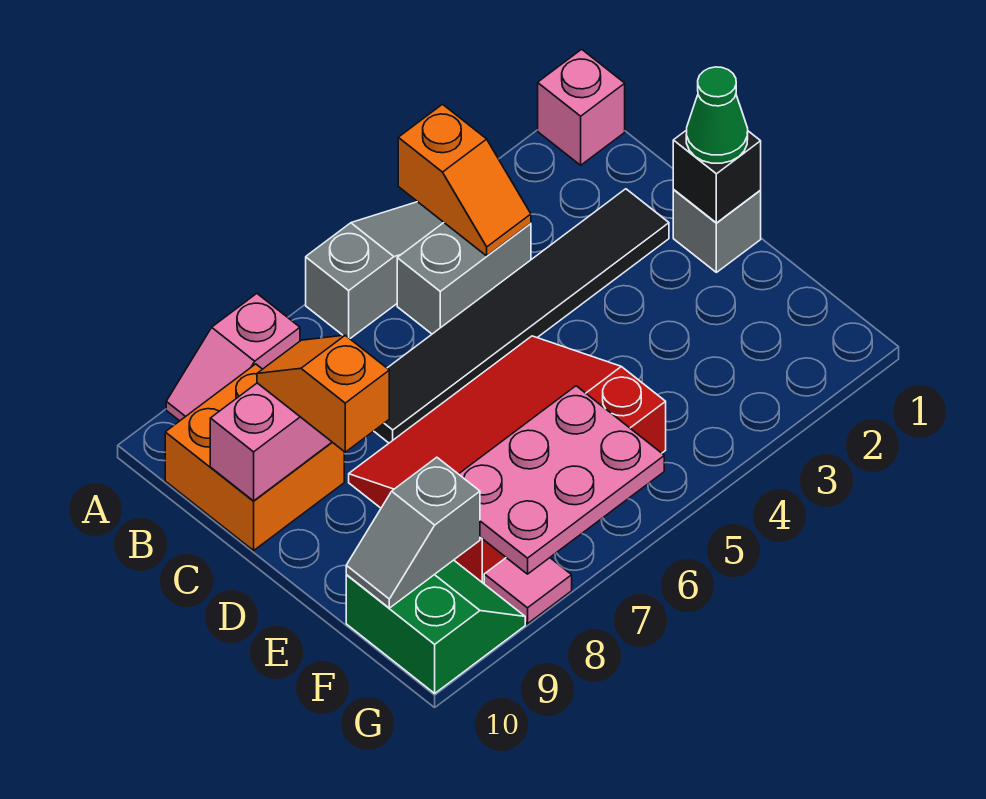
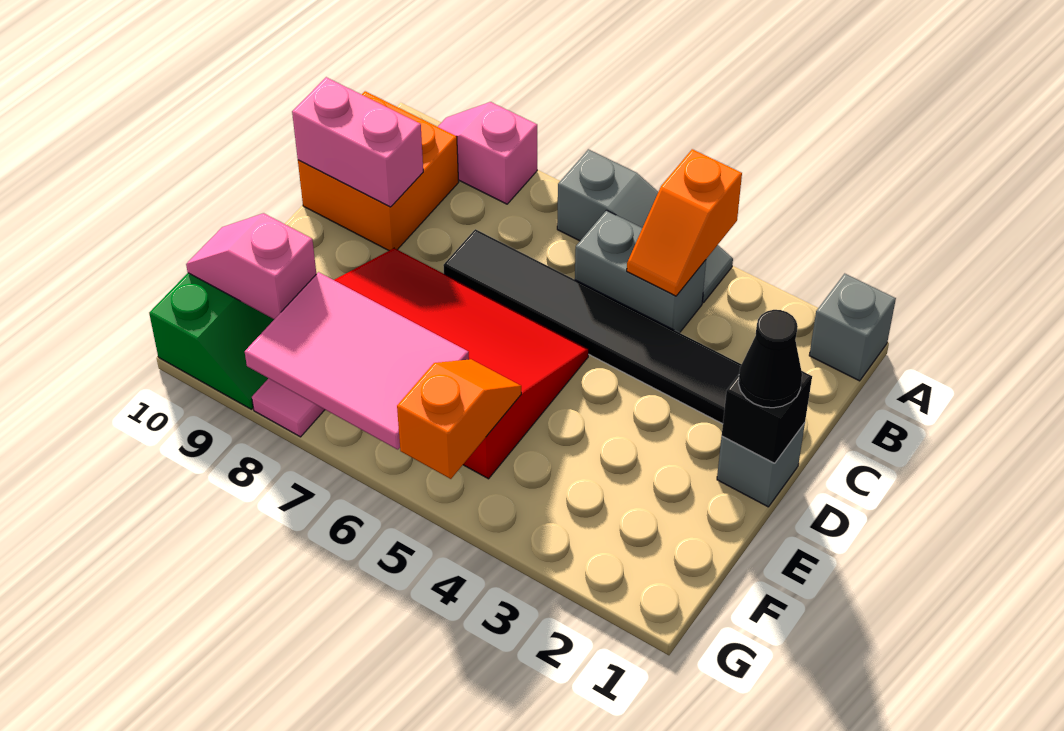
pink brick A1 level 1 -> grey brick A1 level 1
orange slope C9:D9 level 3 top D -> orange slope F5:G5 level 2 top G
green cone D1 level 3 -> black cone D1 level 3
pink plate F6:G8 level 2 -> pink tile F6:G8 level 2
grey slope F9:F10 level 2 top 9 -> pink slope F9:F10 level 2 top 9

